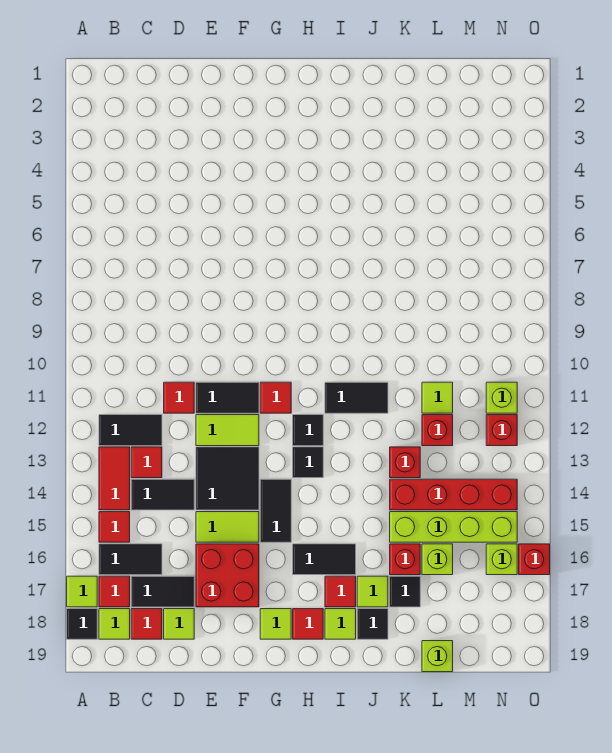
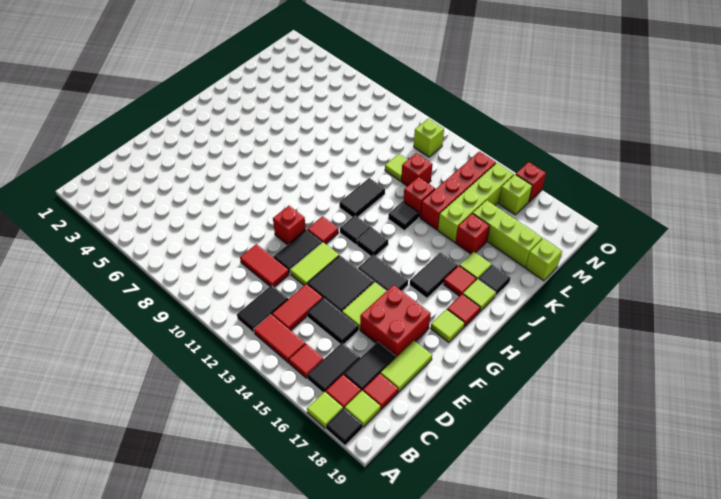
red tile C13 level 1 -> red tile C13:D13 level 1
black tile C14:D14 level 1 -> black tile D14:D15 level 1
red tile D11 level 1 -> red tile D10:D11 level 1
lime tile D18 level 1 -> lime tile D18:E18 level 1
black tile K17 level 1 -> black tile J13 level 1
lime brick L16 level 1 -> lime brick L16:L18 level 1
red brick N12 level 1 -> red brick F10 level 1

